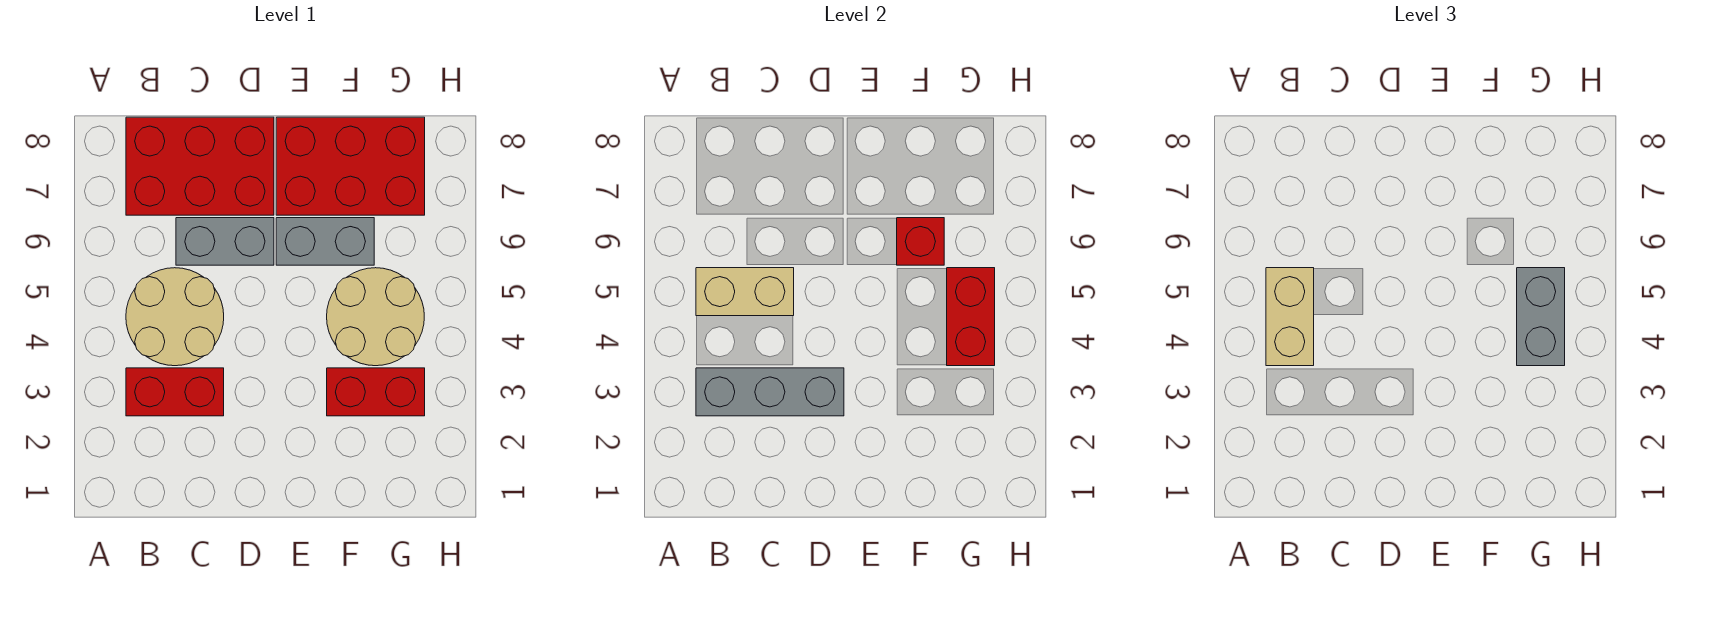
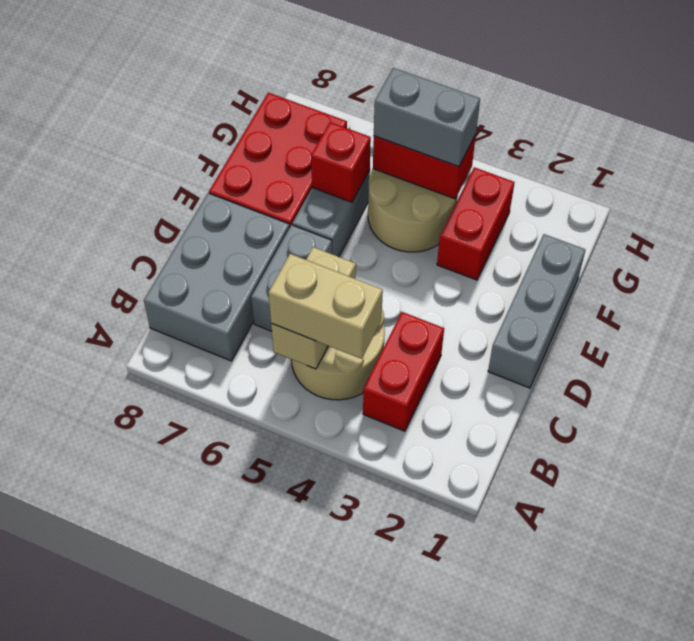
grey brick B3:D3 level 2 -> grey brick D1:F1 level 1
red brick B7:D8 level 1 -> grey brick B7:D8 level 1

